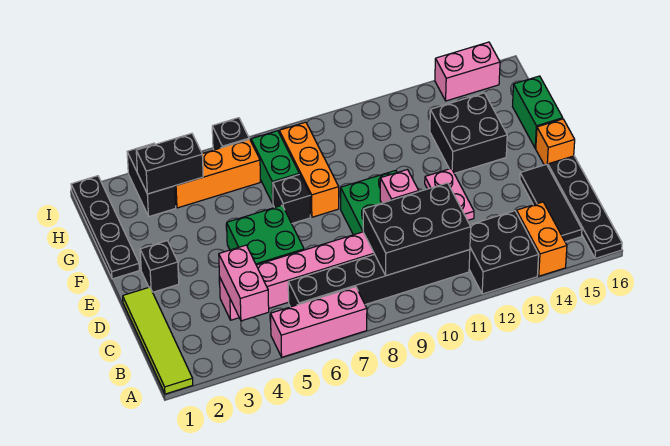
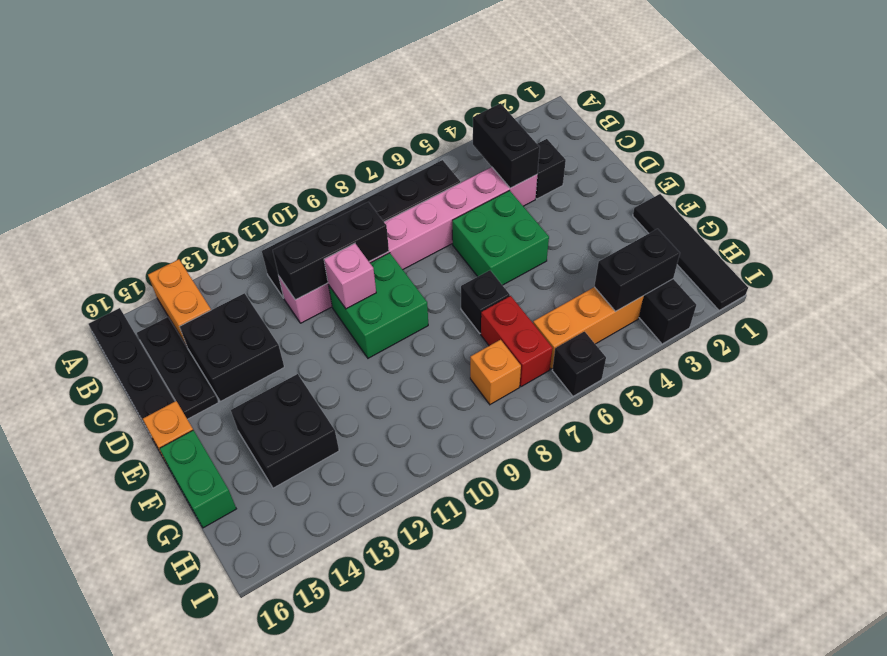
lime tile A1:D1 level 1 -> none
pink brick A5:A7 level 1 -> none
black brick A12:B13 level 1 -> black brick C13:D14 level 1
pink brick B4:C4 level 2 -> black brick B4:C4 level 2
black brick B9:C11 level 2 -> black brick C9:C11 level 2
black tile B15:D15 level 1 -> black plate B15:D15 level 1
pink plate D12:E12 level 1 -> none
black brick E2 level 1 -> black brick C3 level 1
black plate F1:I1 level 1 -> black tile F1:I1 level 1
orange brick F8:H8 level 1 -> orange brick H8 level 1
green brick G7:H7 level 1 -> red brick G7:H7 level 1
pink brick I14:I15 level 1 -> none

